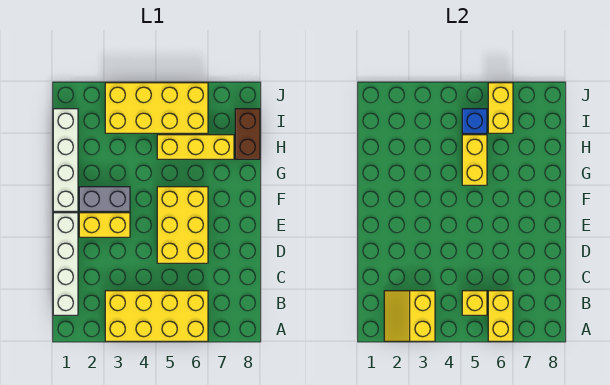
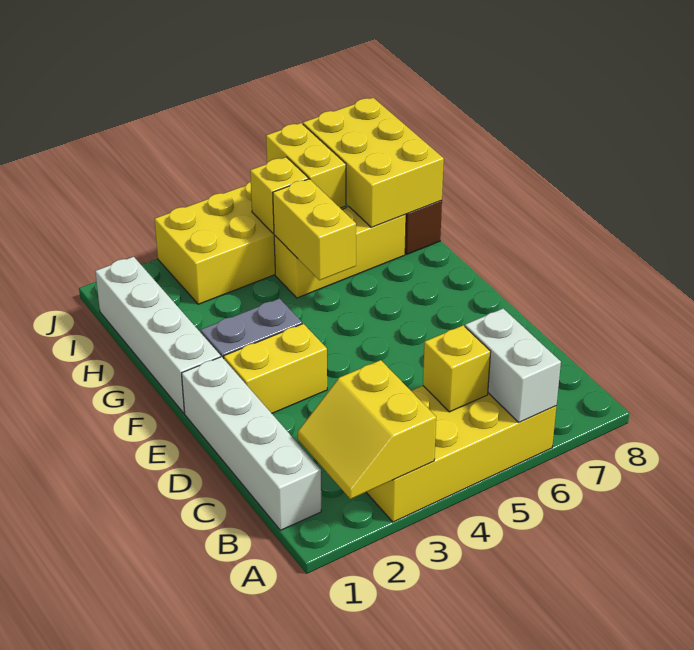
yellow brick A6:B6 level 2 -> white brick A6:B6 level 2
yellow brick D5:F6 level 1 -> yellow brick H7:J8 level 2
blue brick I5 level 2 -> yellow brick I5 level 2

